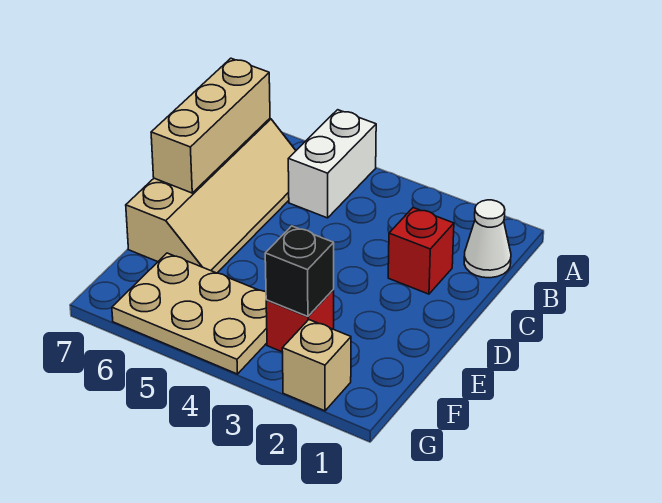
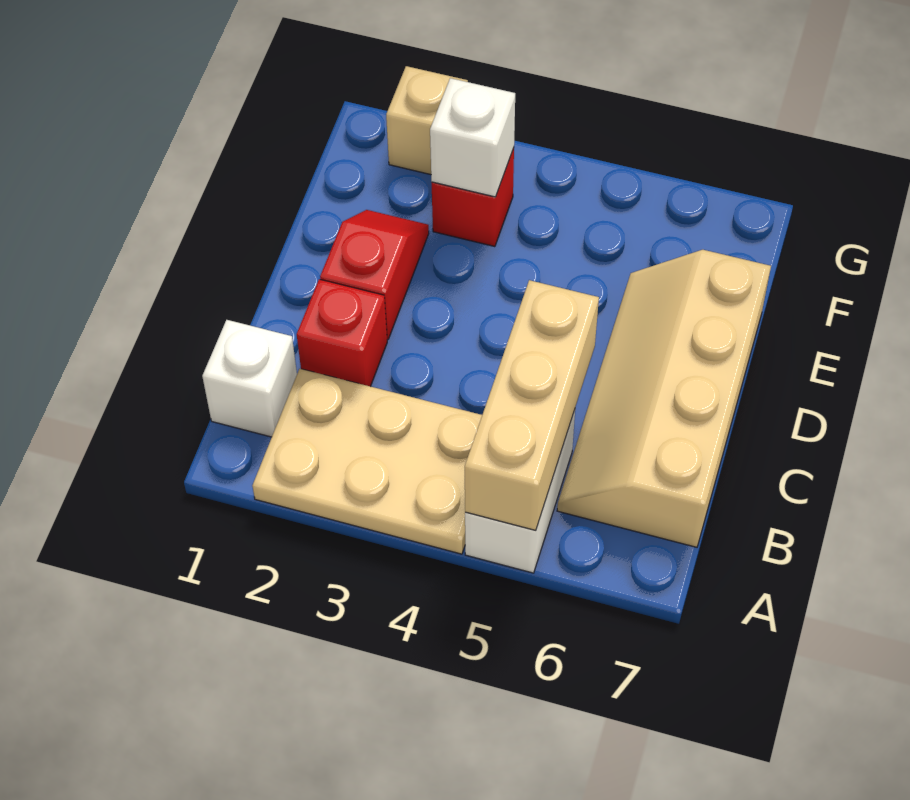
white cone B1 level 1 -> white brick B1 level 1
tan brick B7:D7 level 2 -> tan brick A5:C5 level 2
none -> red slope D2:E2 level 1 top D
black brick F3 level 2 -> white brick F3 level 2
tan plate F4:G6 level 1 -> tan plate A2:B4 level 1

